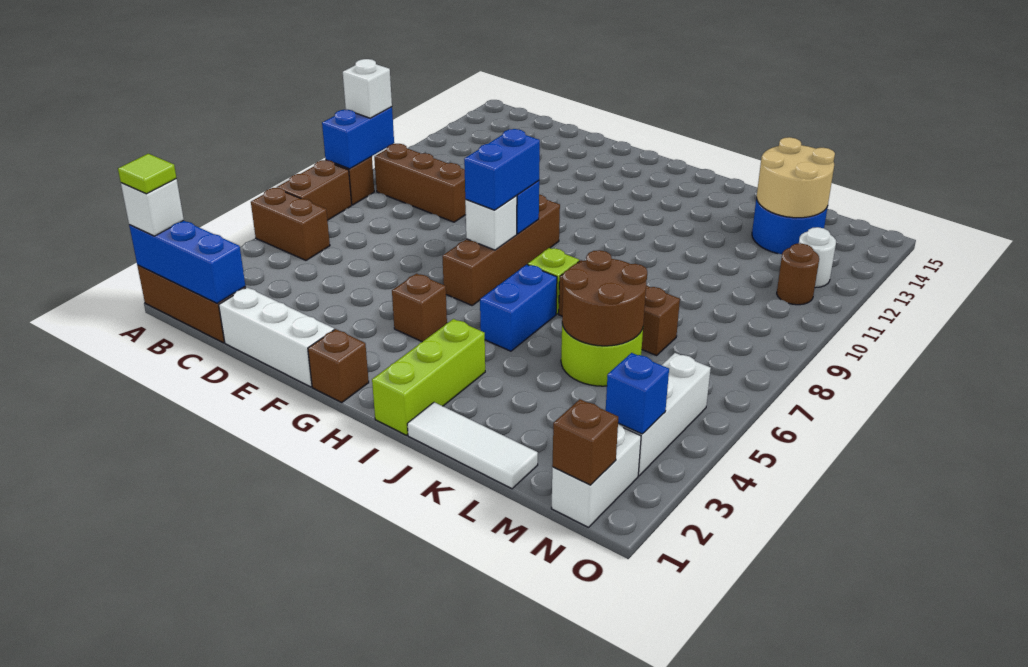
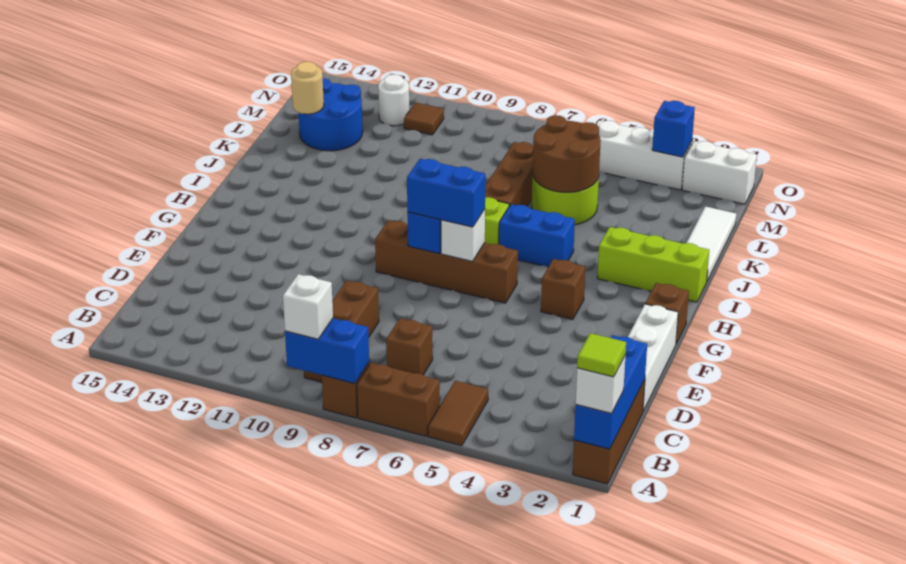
brown brick A5:B5 level 1 -> brown tile A5:B5 level 1
tan round brick L13:M14 level 2 -> tan round brick L14 level 2
brown brick N1 level 2 -> brown brick C7 level 1
brown round brick N11 level 1 -> brown tile N11 level 1

